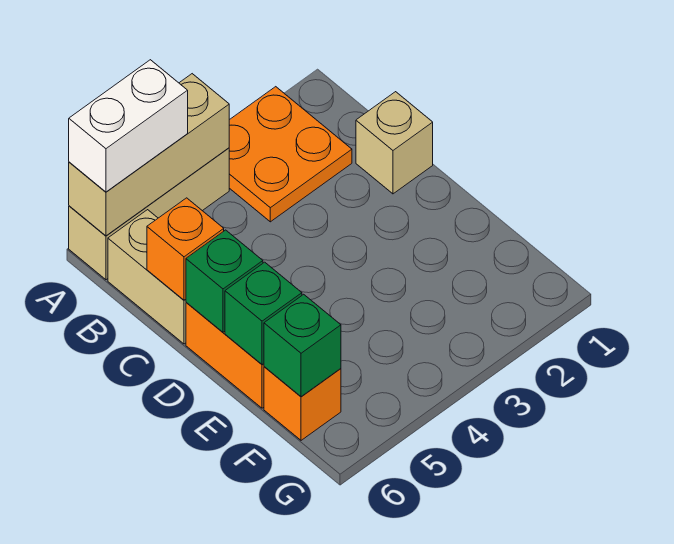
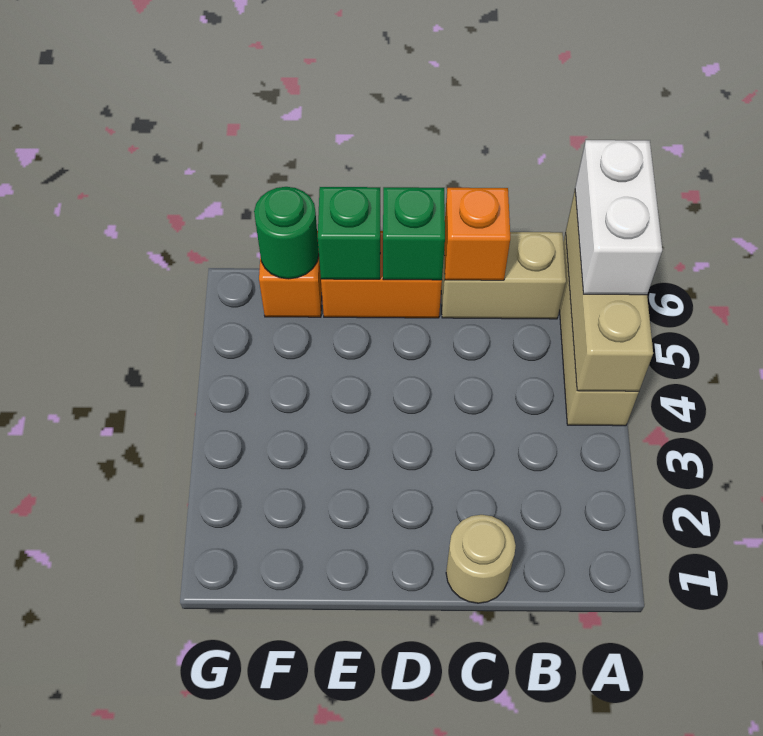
orange plate A2:B3 level 1 -> none
tan brick C1 level 1 -> tan round brick C1 level 1
green brick F6 level 2 -> green round brick F6 level 2

